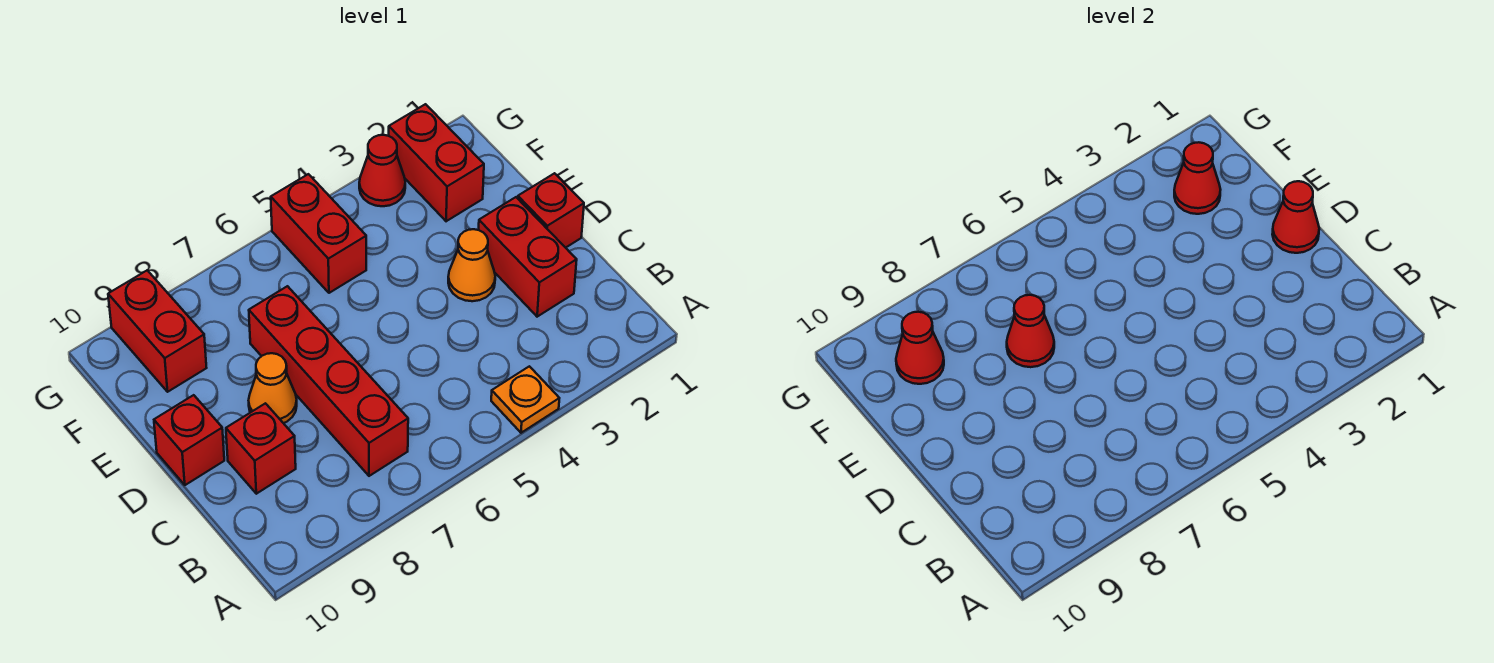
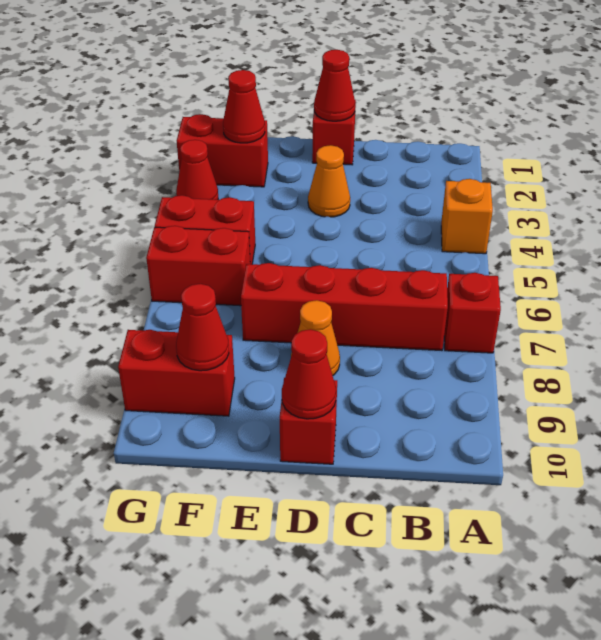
orange plate A4 level 1 -> orange brick A4 level 1
red brick C2:D2 level 1 -> red brick F6:G6 level 1
red brick C9 level 1 -> red brick A7 level 1
red cone E7 level 2 -> red cone D10 level 2

